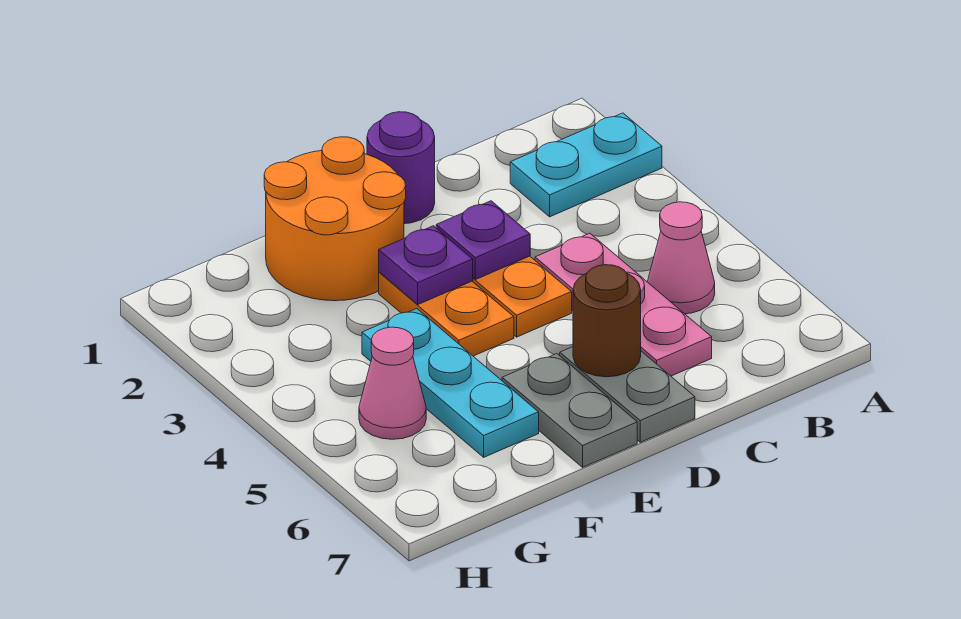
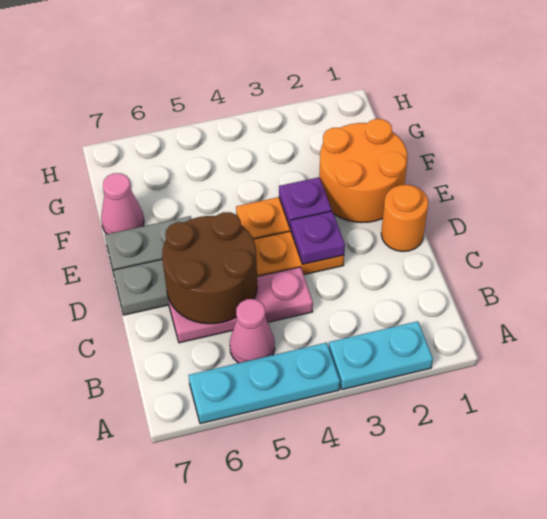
cyan plate A2:B2 level 1 -> cyan plate A2:A3 level 1
purple round brick D1 level 1 -> orange round brick D1 level 1
brown round brick D6 level 2 -> brown round brick C5:D6 level 2
cyan plate F4:F6 level 1 -> cyan plate A4:A6 level 1
pink cone G5 level 1 -> pink cone F7 level 1

